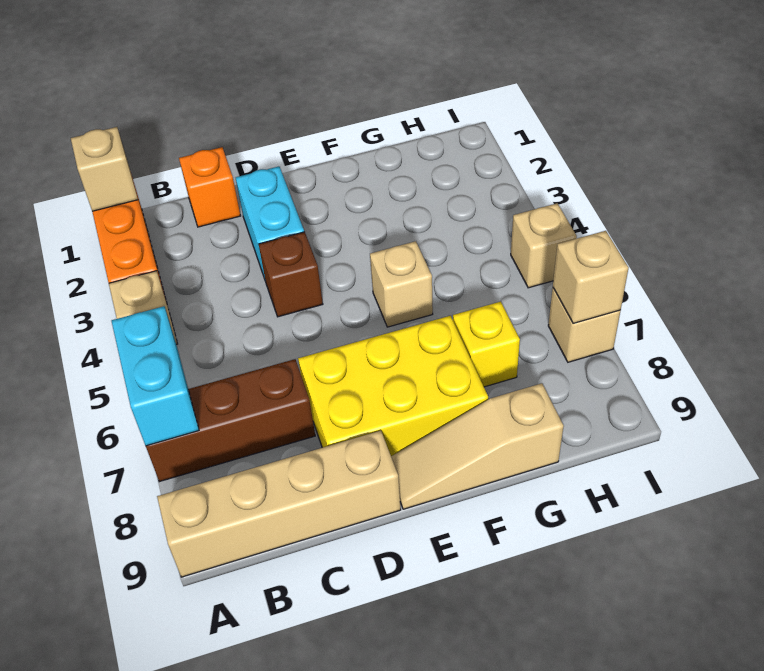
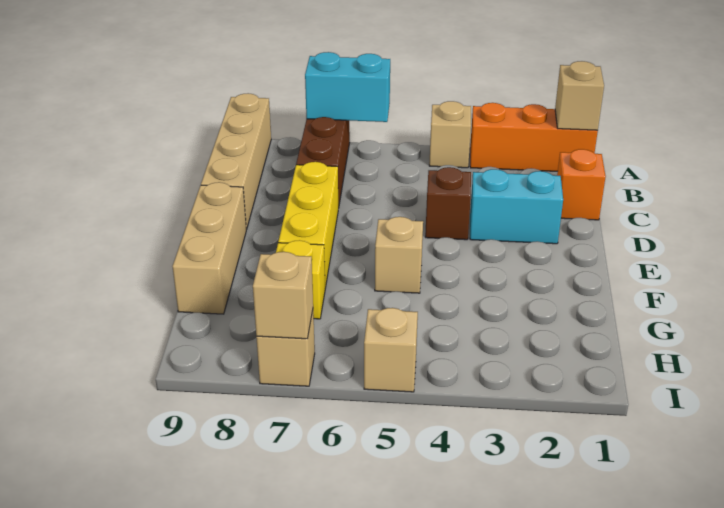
yellow brick D7:F8 level 1 -> yellow brick D7:F7 level 1
tan slope E9:G9 level 1 top G -> tan brick E9:G9 level 1

